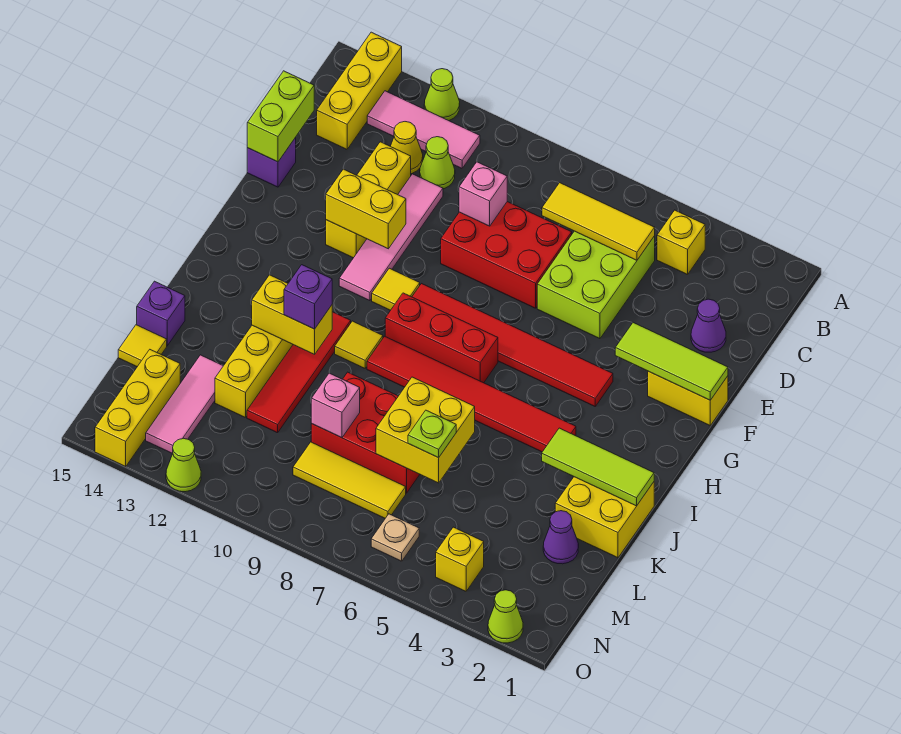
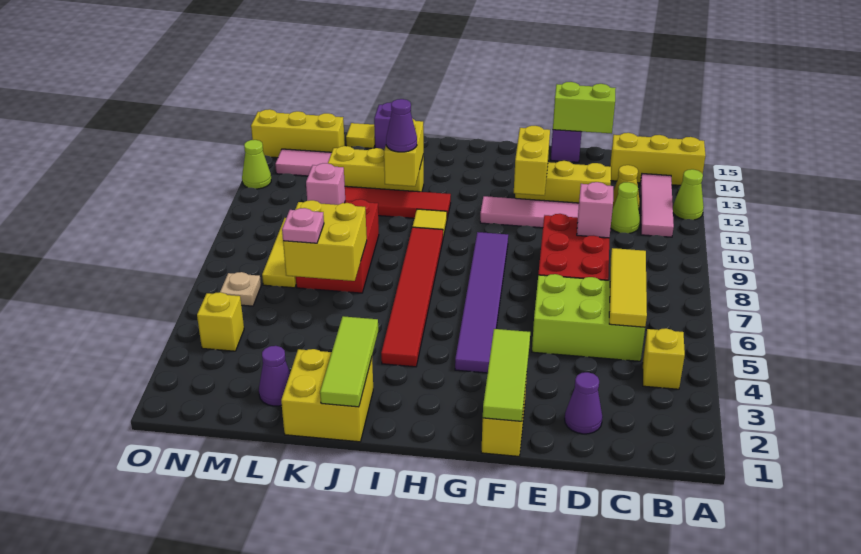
red tile G4:G9 level 1 -> purple tile G4:G9 level 1
yellow tile G10 level 1 -> none
red brick H7:H9 level 1 -> none
purple brick J11 level 3 -> purple cone J11 level 3
lime plate L6 level 3 -> pink plate L6 level 3
lime cone O2 level 1 -> none

